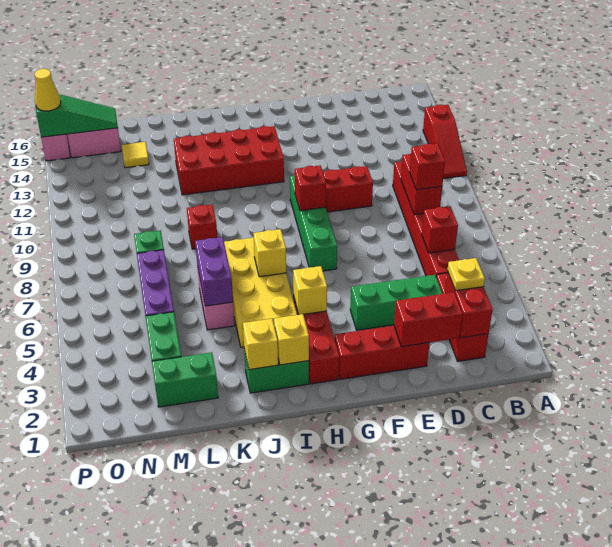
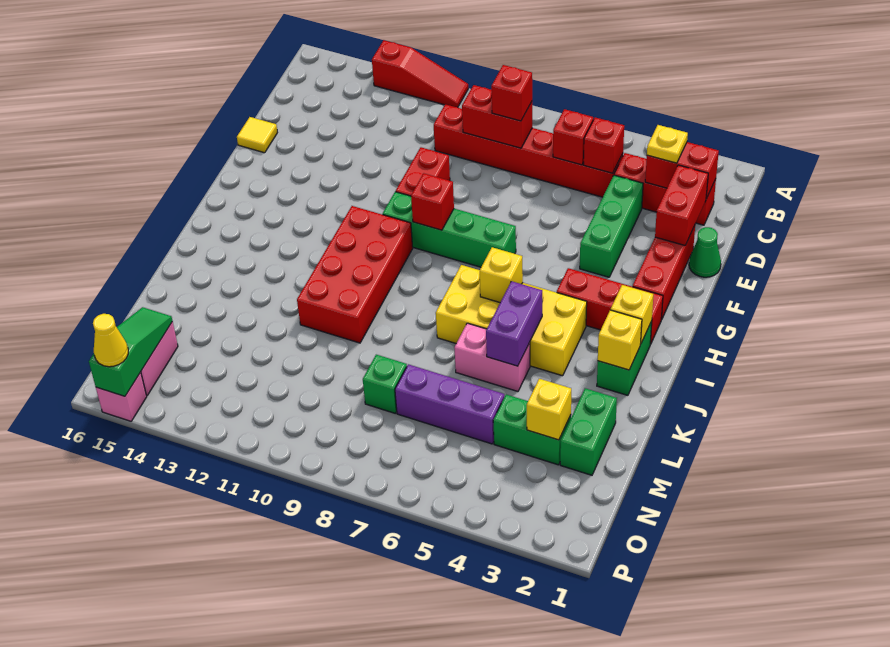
none -> green cone E1 level 1
yellow brick H4 level 2 -> yellow brick M3 level 2
red brick H12:K13 level 1 -> red brick H10:K11 level 1
purple brick K5:K6 level 2 -> purple brick J5:K5 level 2
red brick K9 level 1 -> red brick C5 level 2
yellow tile M14 level 1 -> yellow tile E16 level 1

